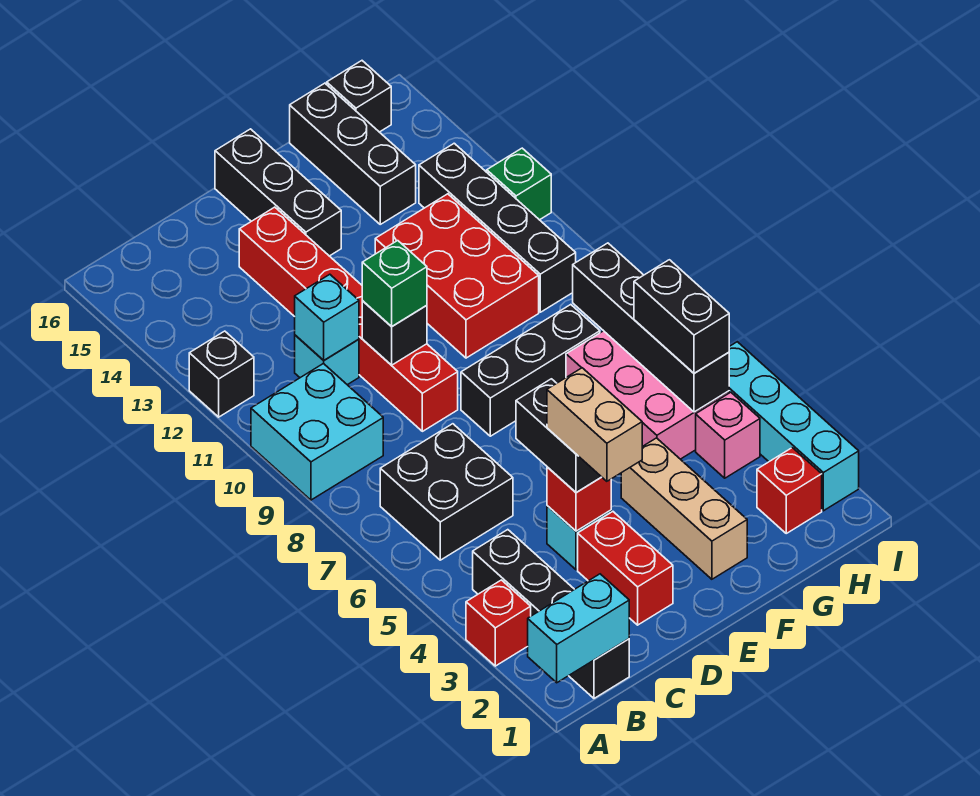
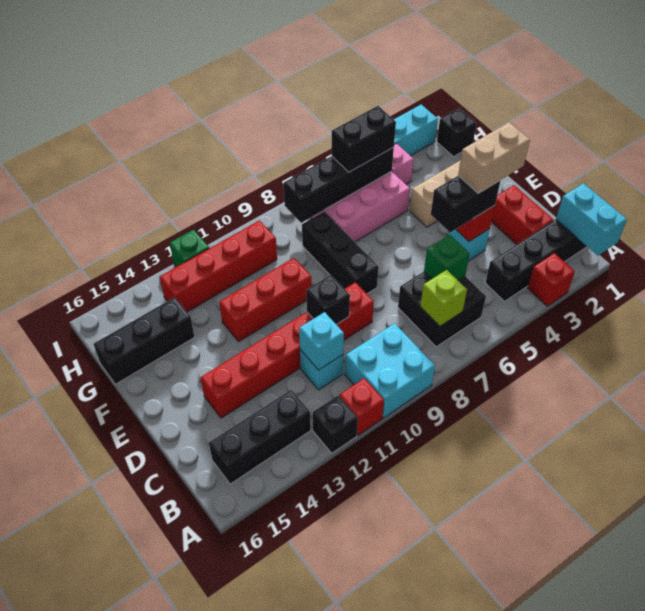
none -> lime brick B7 level 2
red brick D2:D3 level 1 -> red brick C2:D2 level 1
green brick D10 level 3 -> green brick C6 level 2
black brick E14:E16 level 1 -> black brick B13:B15 level 1
red brick F10:G12 level 1 -> red brick F10:F12 level 1
red brick H2 level 1 -> red brick A11 level 1
black brick H10:H13 level 1 -> red brick H10:H13 level 1
black brick H16 level 1 -> black brick H1 level 1

